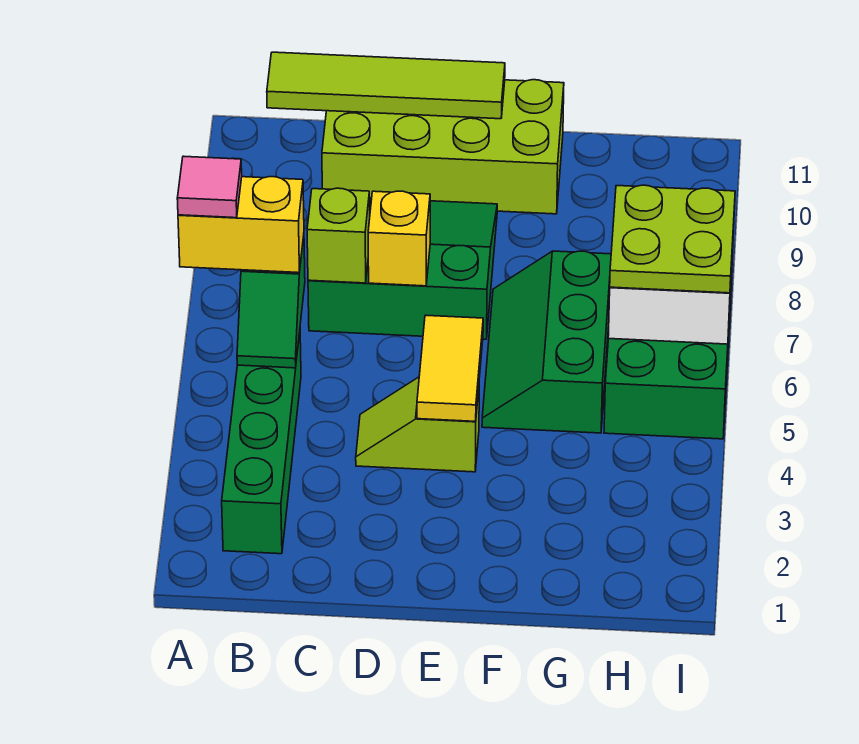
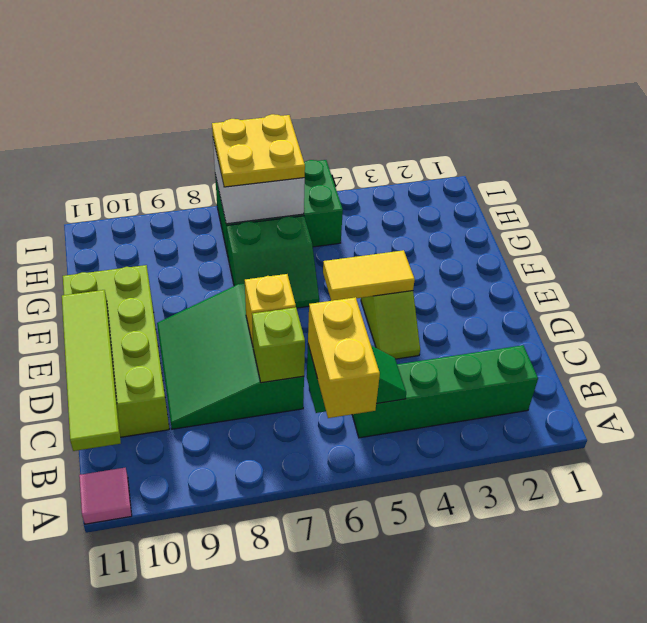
pink tile A6 level 4 -> pink tile A11 level 1
green slope F5:G7 level 1 top G -> green slope F6:G7 level 1 top G
lime plate H6:I7 level 3 -> yellow plate H6:I7 level 3

